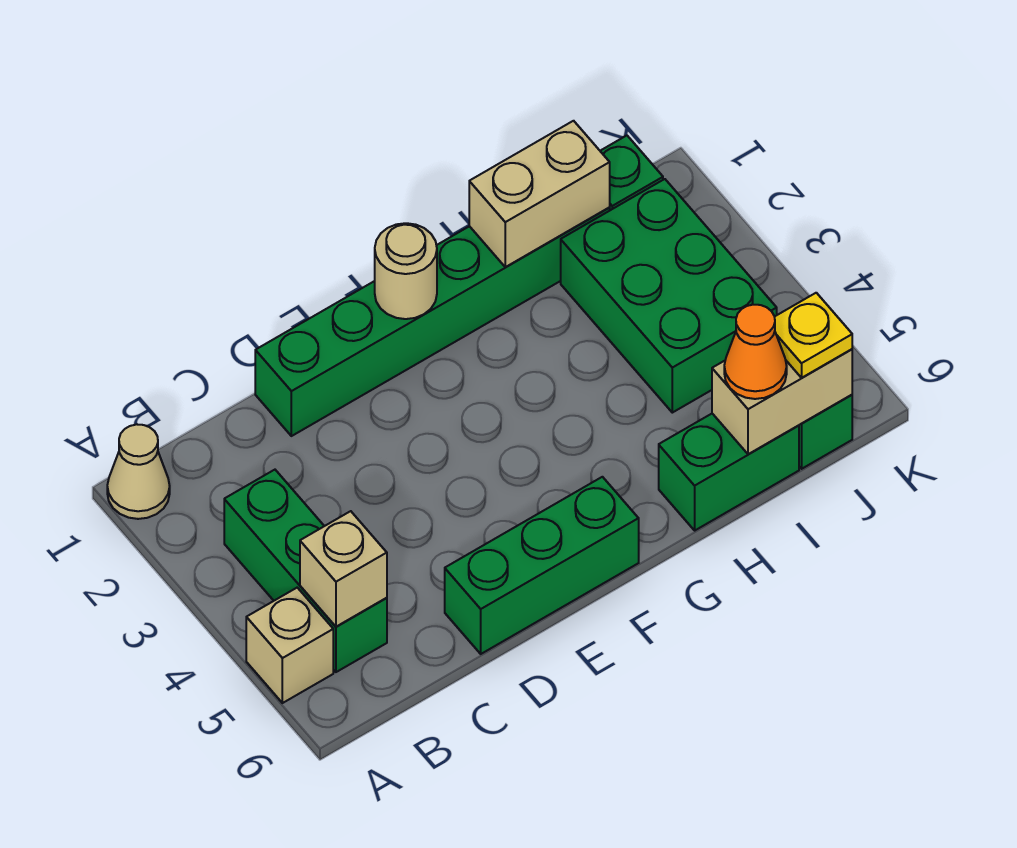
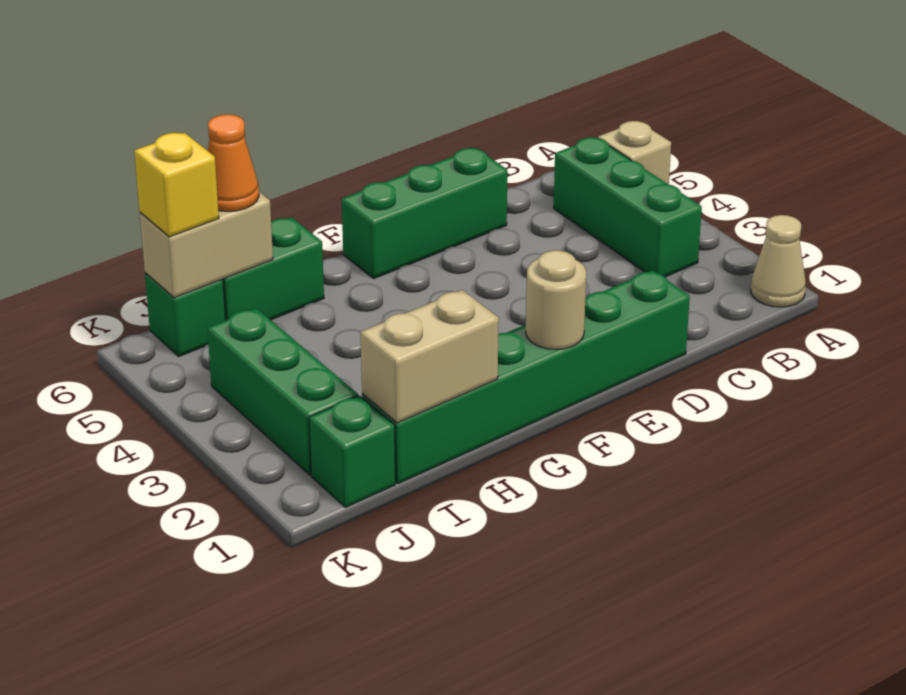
tan brick B5 level 2 -> none
green brick I2:J4 level 1 -> green brick J2:J4 level 1
yellow plate J6 level 3 -> yellow brick J6 level 3

